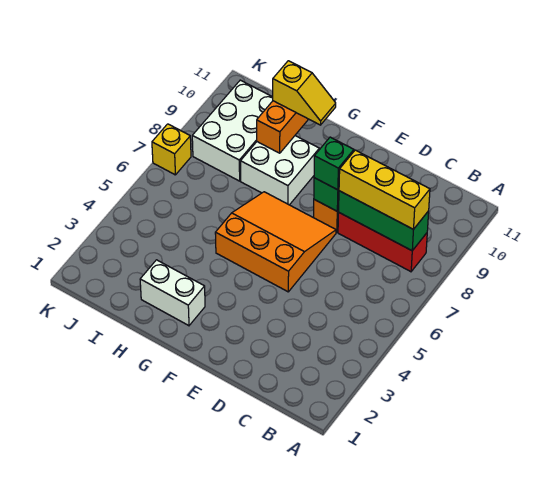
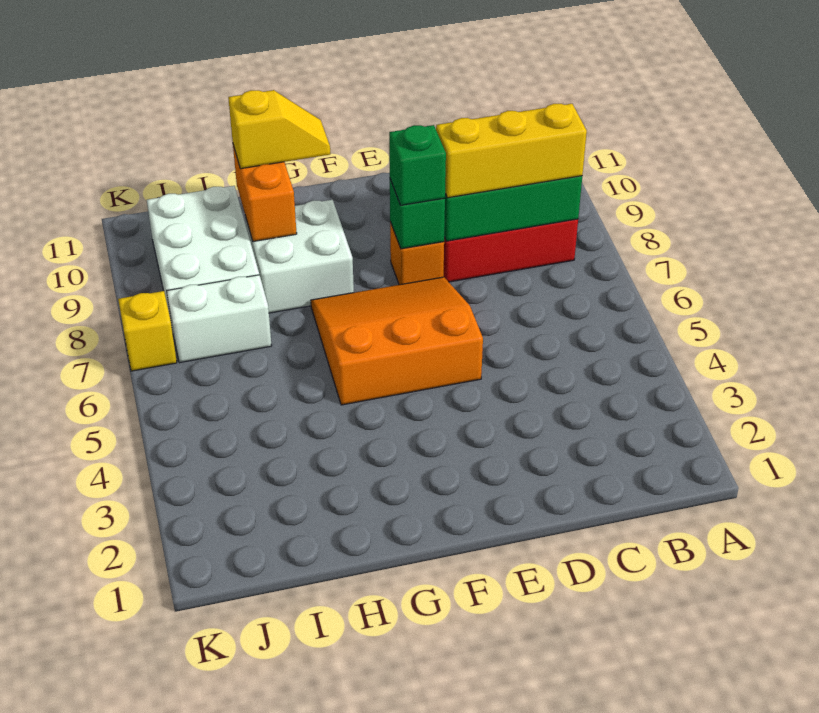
white brick G2:H2 level 1 -> white brick I7:J7 level 1

